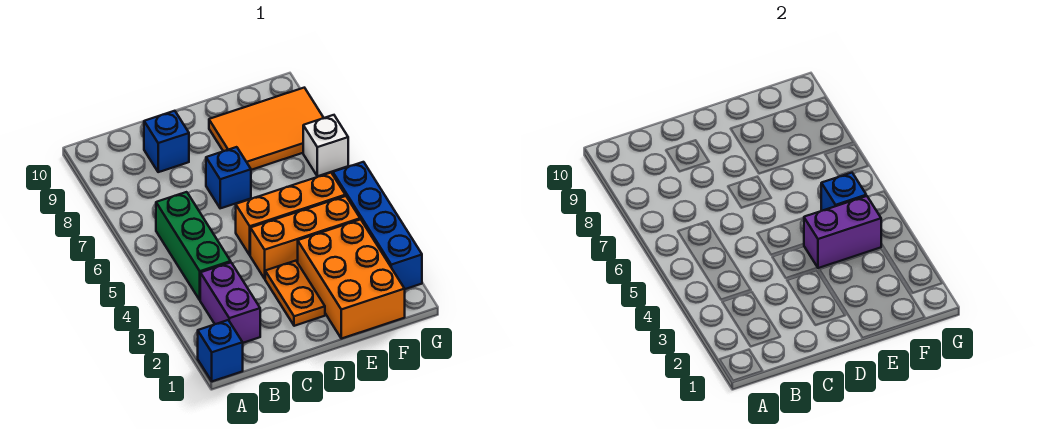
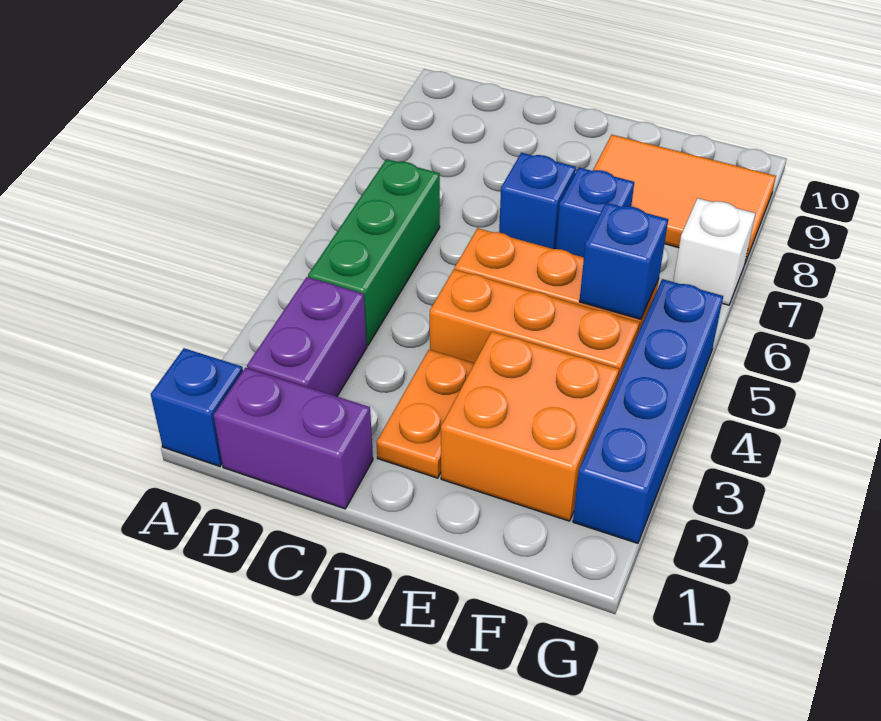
blue brick C9 level 1 -> blue brick E7 level 1
orange brick E1:F3 level 1 -> orange brick E2:F3 level 1
purple brick E4:F4 level 2 -> purple brick B1:C1 level 1

